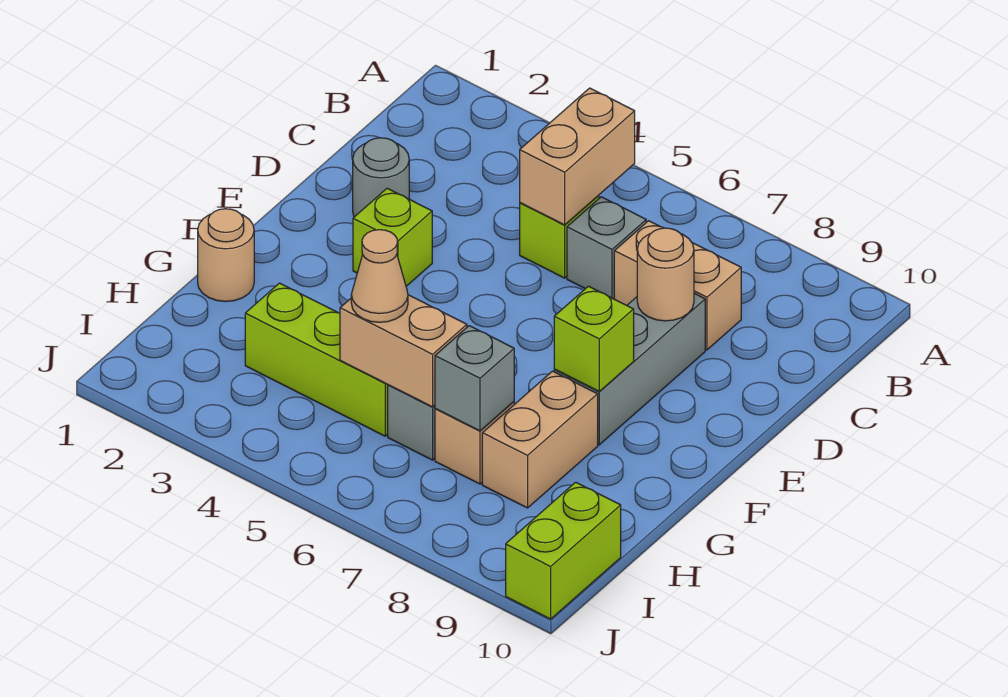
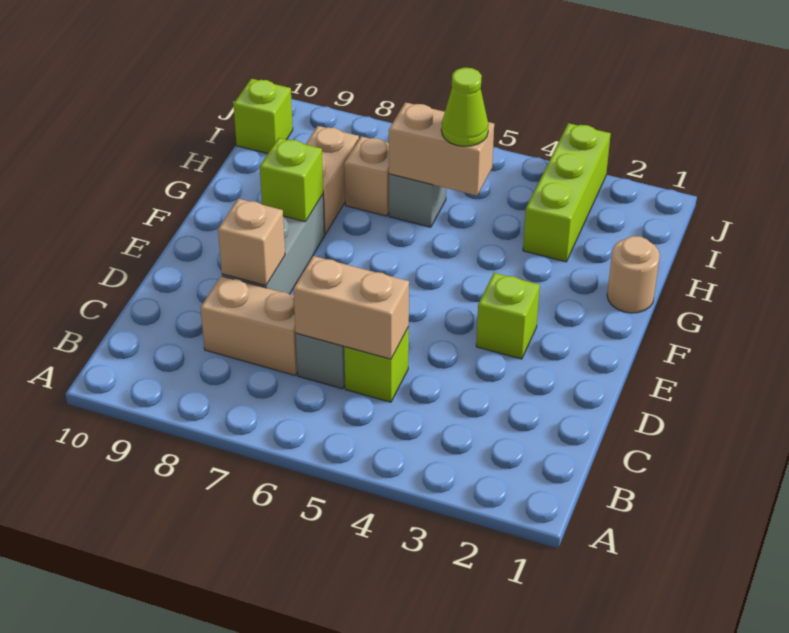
tan brick B5:C5 level 2 -> tan brick C5:C6 level 2
grey round brick D2 level 1 -> none
tan round brick D8 level 2 -> tan brick D8 level 2
lime brick H3:H5 level 1 -> lime brick H3:J3 level 1
tan cone H5 level 3 -> lime cone H5 level 3
grey brick H7 level 2 -> none
lime brick I10:J10 level 1 -> lime brick I10 level 1

